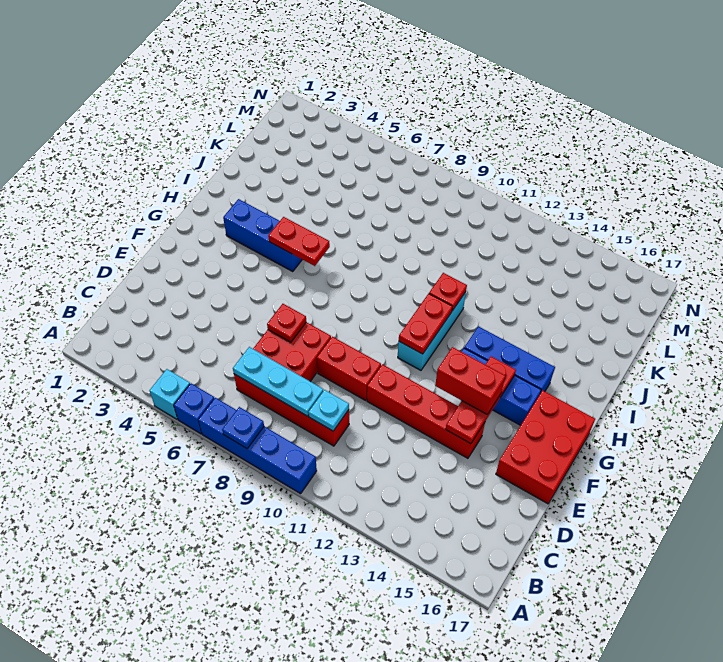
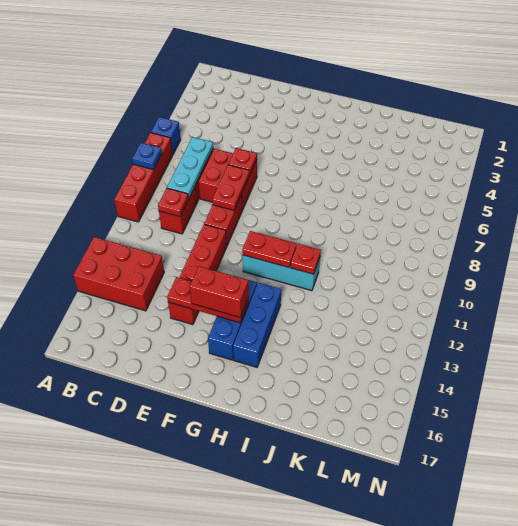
cyan brick A5 level 1 -> none
blue brick A7:A10 level 1 -> red brick A7:A10 level 1
cyan plate C10 level 2 -> red plate C10 level 2
red brick E16:G17 level 1 -> red brick A13:C14 level 1
red brick F13:F14 level 3 -> red brick F14:G14 level 3
blue brick H3:H5 level 1 -> none
red plate H5:H6 level 2 -> red plate E8:E9 level 2

